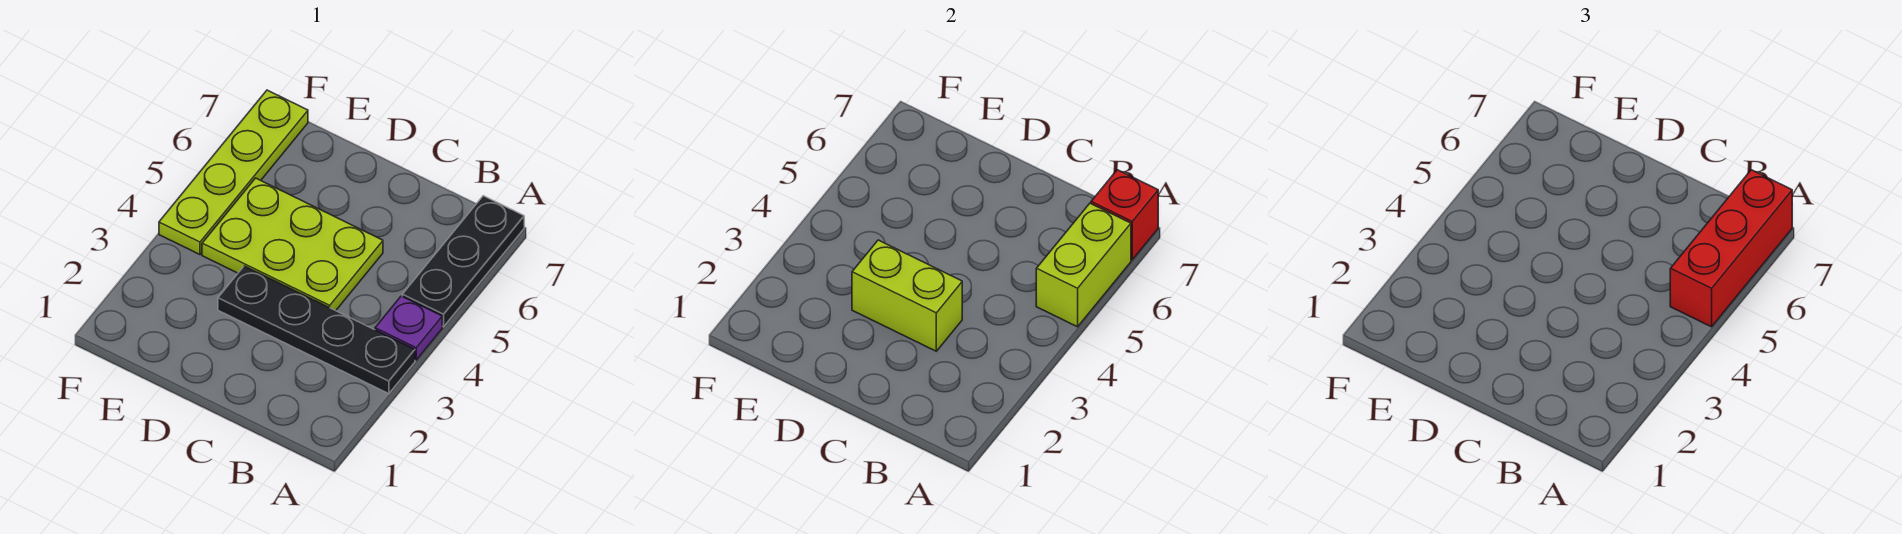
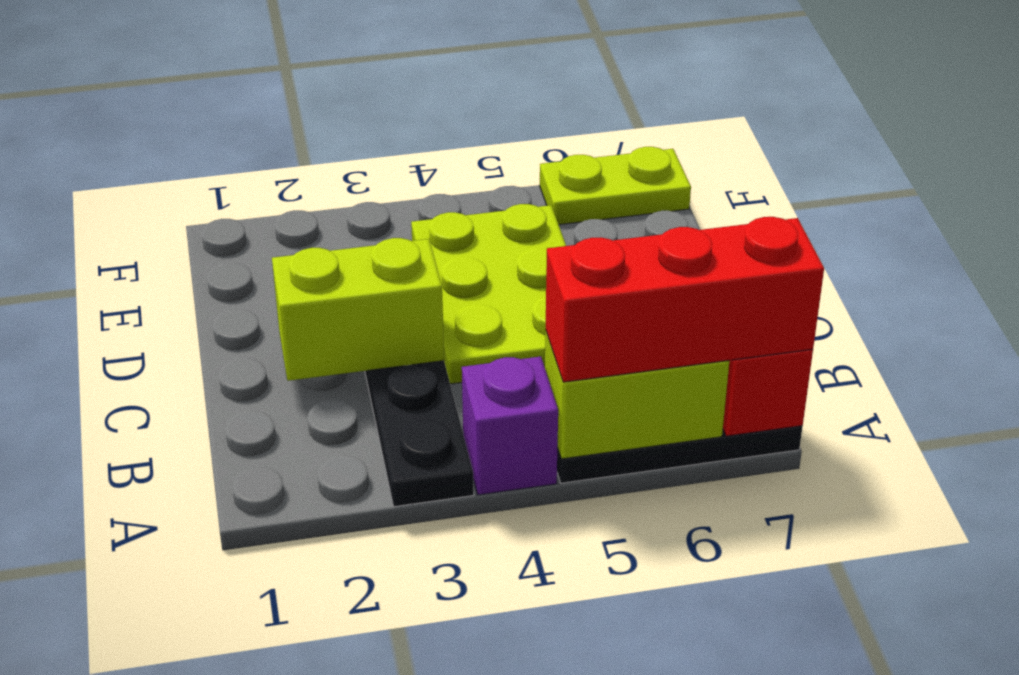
purple plate A4 level 1 -> purple brick A4 level 1
lime brick C3:D3 level 2 -> lime brick C2:C3 level 2
lime plate F4:F7 level 1 -> lime plate F6:F7 level 1

